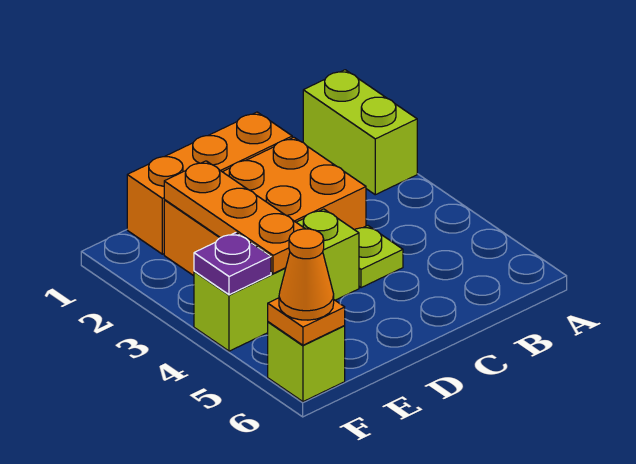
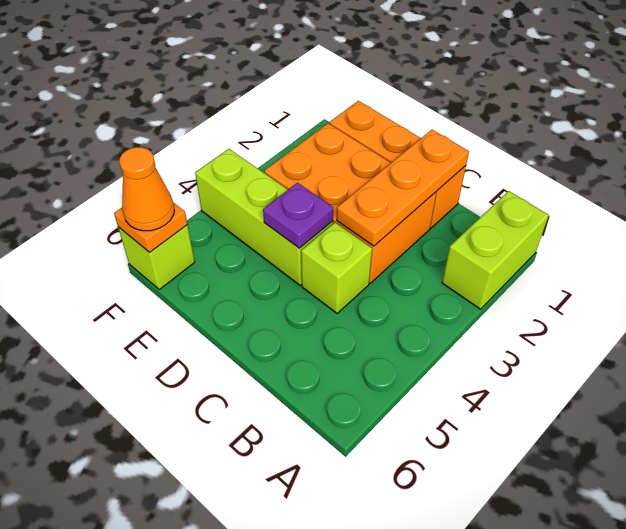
lime plate C4 level 1 -> lime brick C4 level 1
orange plate E2:E4 level 2 -> orange plate C1:C3 level 2
purple plate F4 level 2 -> purple plate D4 level 2

